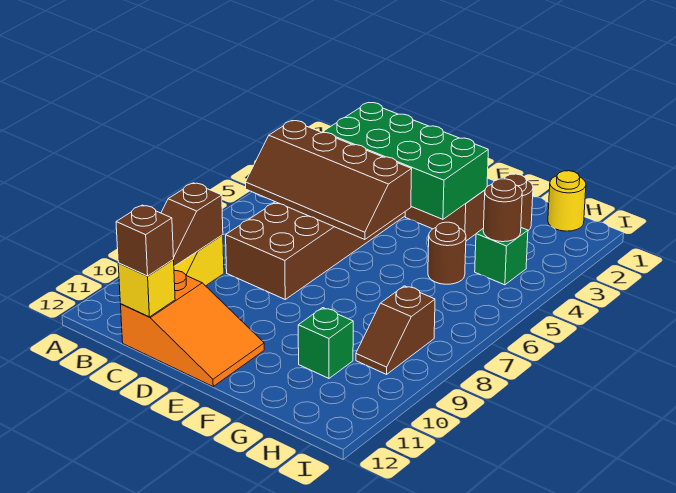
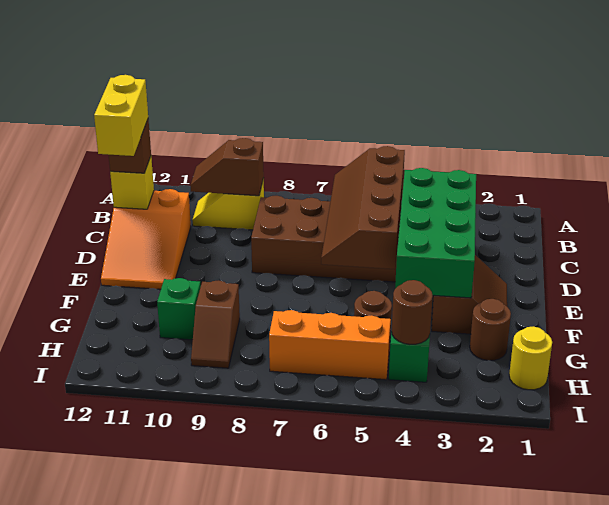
none -> yellow brick C12:D12 level 4
none -> orange brick H5:H7 level 1
brown slope H8:H9 level 1 top 8 -> brown slope G9:H9 level 1 top G

